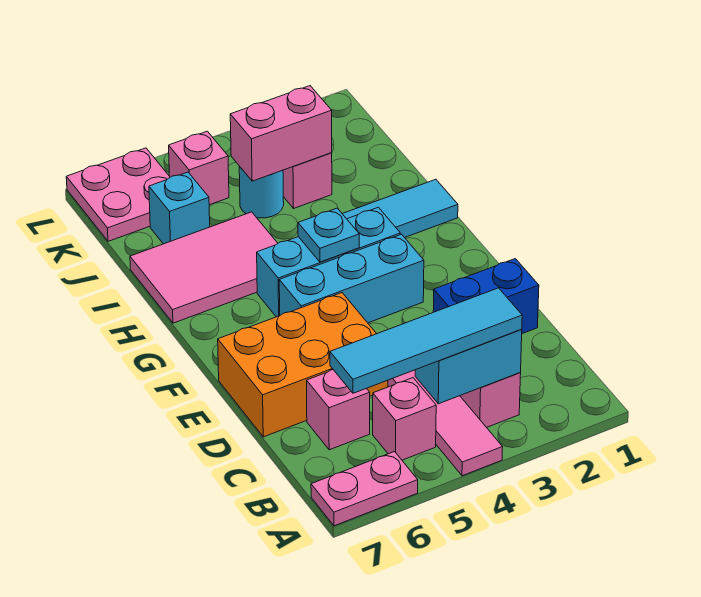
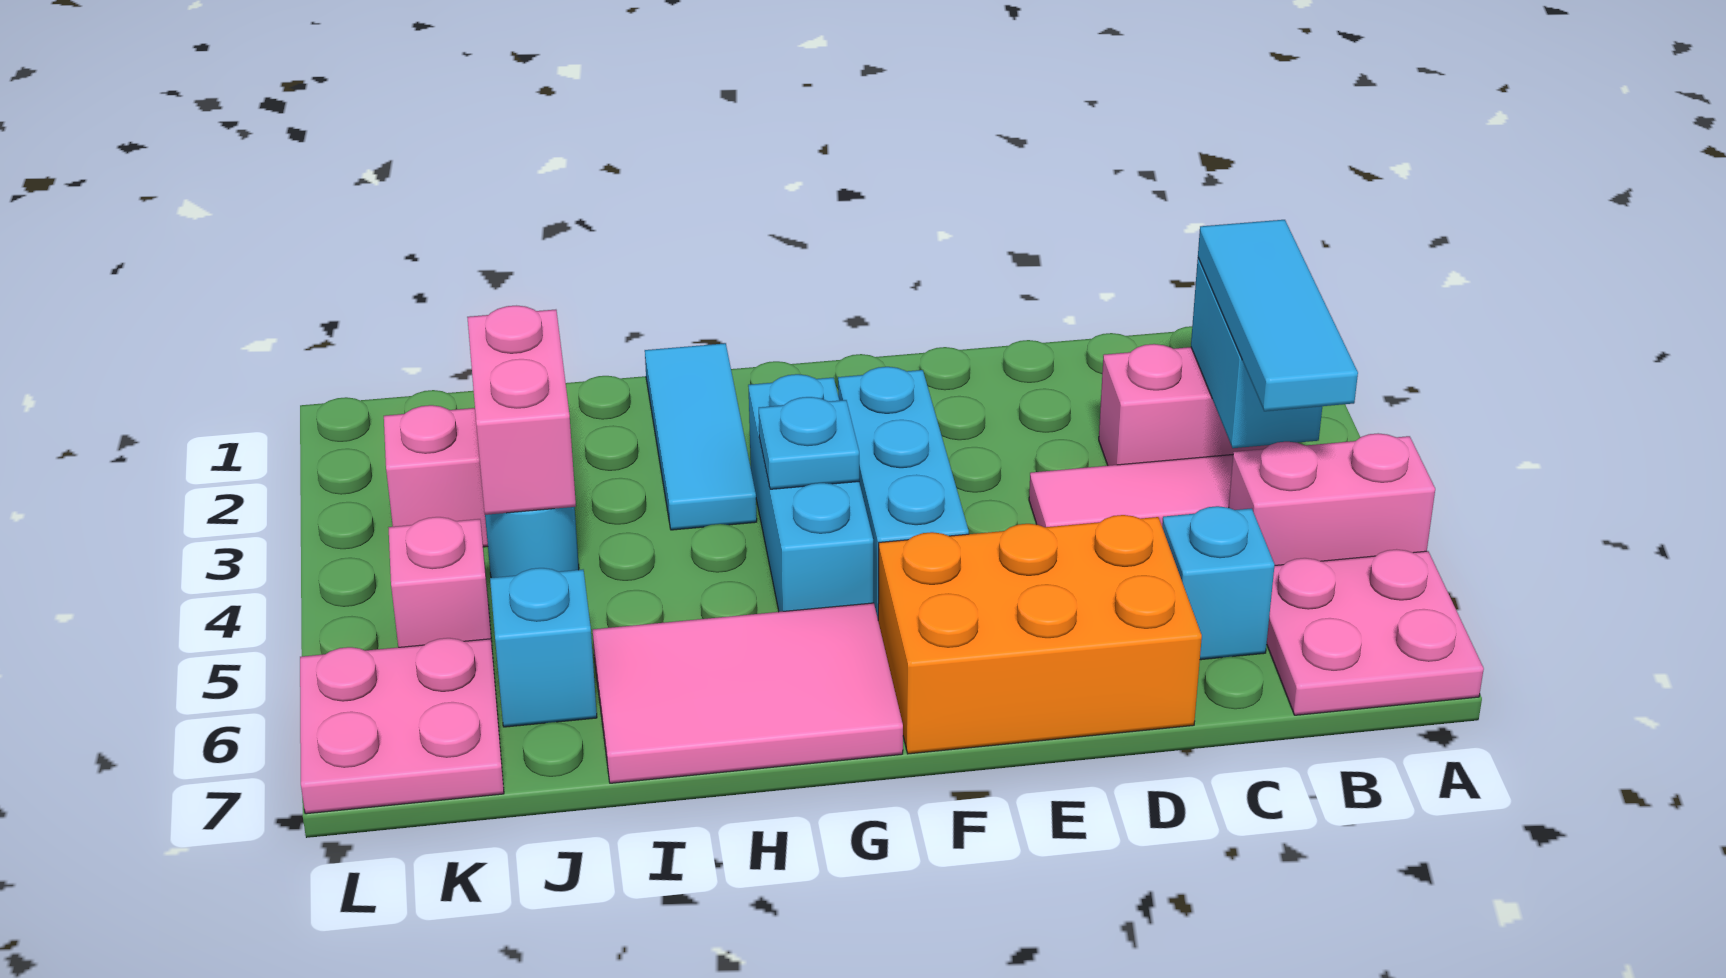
pink plate A6:A7 level 1 -> pink plate A6:B7 level 1
cyan tile B3:B6 level 3 -> cyan tile B3:B5 level 3
pink brick B5 level 1 -> pink brick A5:B5 level 1
blue brick C2:C3 level 2 -> none
pink brick C6 level 1 -> cyan brick C6 level 1
orange brick D5:E7 level 1 -> orange brick D6:F7 level 1
pink tile H5:I7 level 1 -> pink tile G6:I7 level 1

